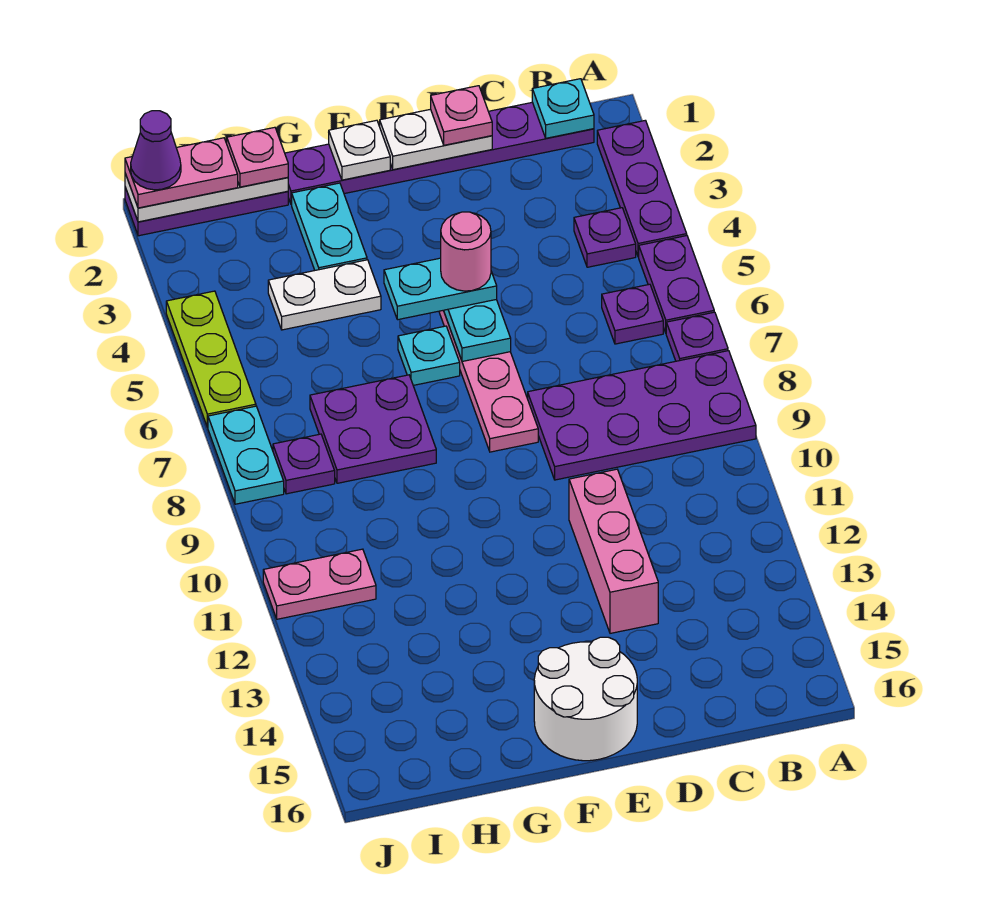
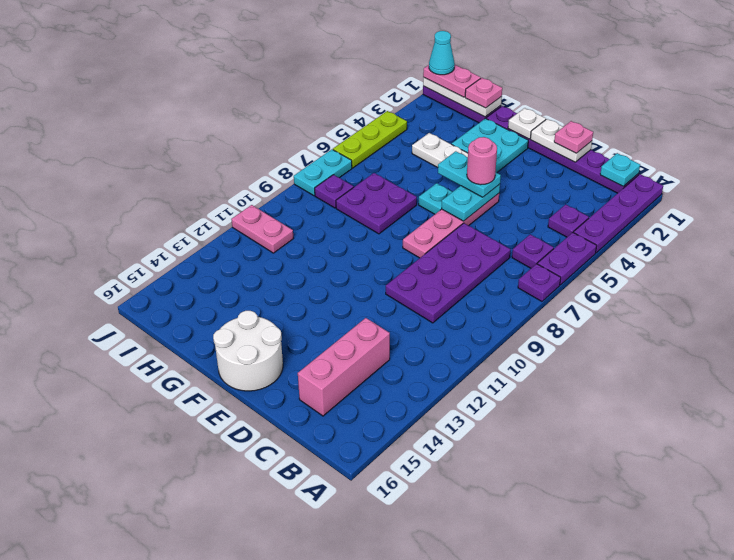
purple plate A2:A4 level 1 -> purple plate A1:A4 level 1
purple plate A8:D9 level 1 -> purple plate C7:D10 level 1
pink brick D11:D13 level 1 -> pink brick C13:C15 level 1
cyan plate G2:G3 level 1 -> cyan plate F2:G3 level 1
purple cone J1 level 4 -> cyan cone J1 level 4

